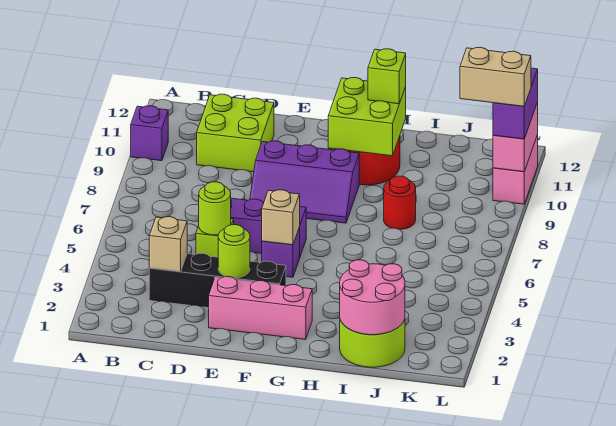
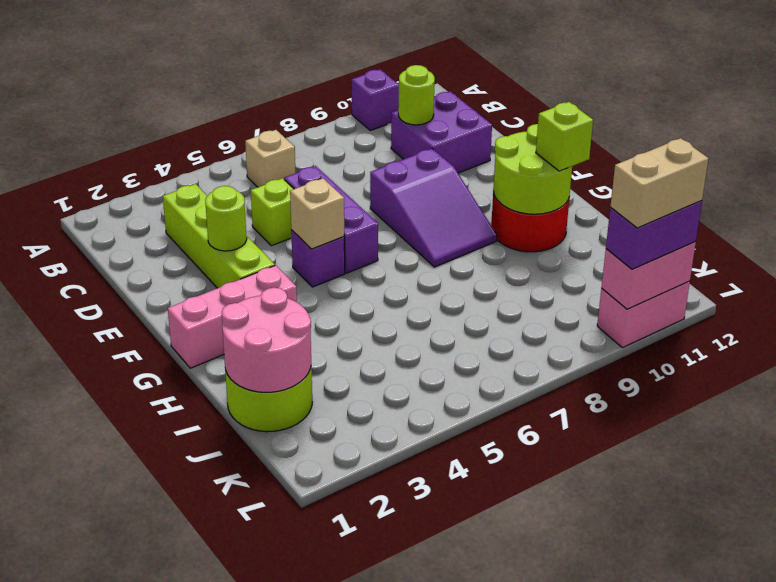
black brick C3:F3 level 1 -> lime brick C3:F3 level 1
tan brick C3 level 2 -> tan brick B6 level 1
lime brick C10:D11 level 1 -> purple brick C10:D11 level 1
lime round brick D5 level 2 -> lime round brick C10 level 2
pink brick E2:G2 level 1 -> pink brick G1:G3 level 1
purple slope E8:G9 level 1 top 9 -> purple slope E8:G9 level 1 top E
lime brick G10:H11 level 2 -> lime round brick G10:H11 level 2
red round brick I8 level 1 -> none
tan brick K10:L10 level 4 -> tan brick L10:L11 level 4

